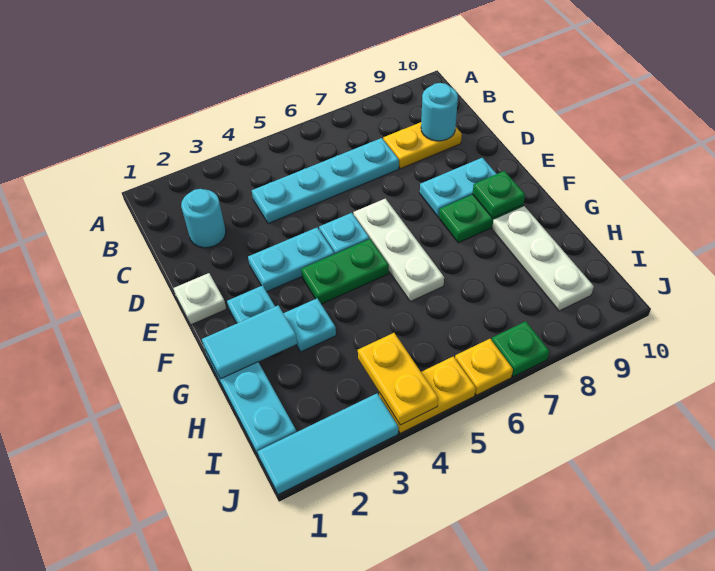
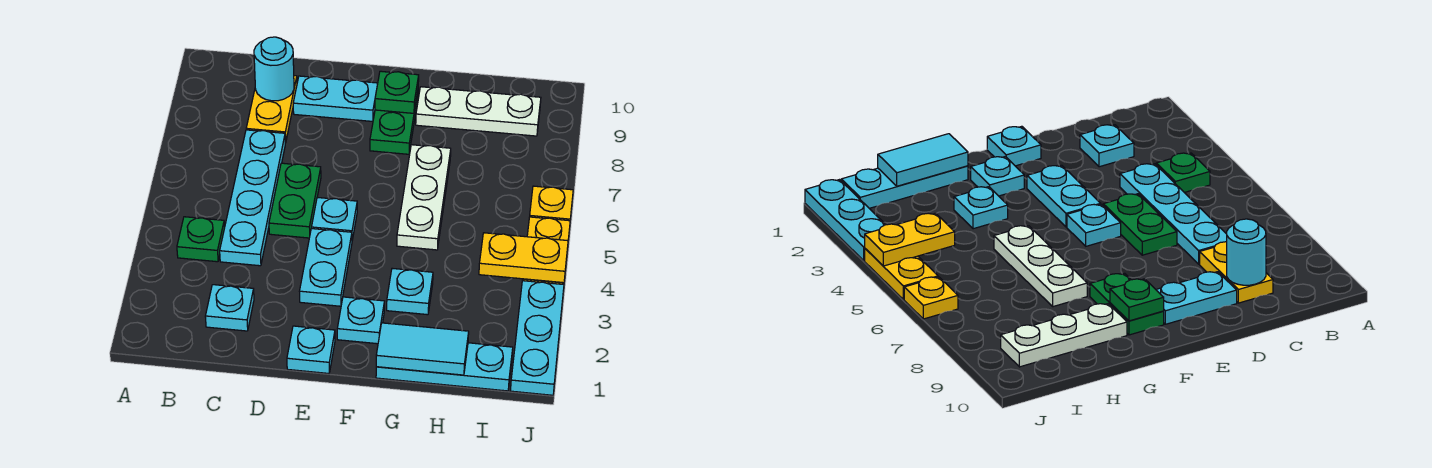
cyan round brick C2 level 1 -> cyan plate C2 level 1
white plate E1 level 1 -> cyan plate E1 level 1
white plate E6:G6 level 1 -> white plate G5:G7 level 1
cyan plate E8:E9 level 1 -> cyan plate D9:E9 level 1
green plate F4:F5 level 1 -> green plate D5:D6 level 1
cyan tile G1:G2 level 2 -> cyan tile G1:H1 level 2
cyan tile J1:J3 level 1 -> cyan plate J1:J3 level 1
green plate J7 level 1 -> green plate B4 level 1

